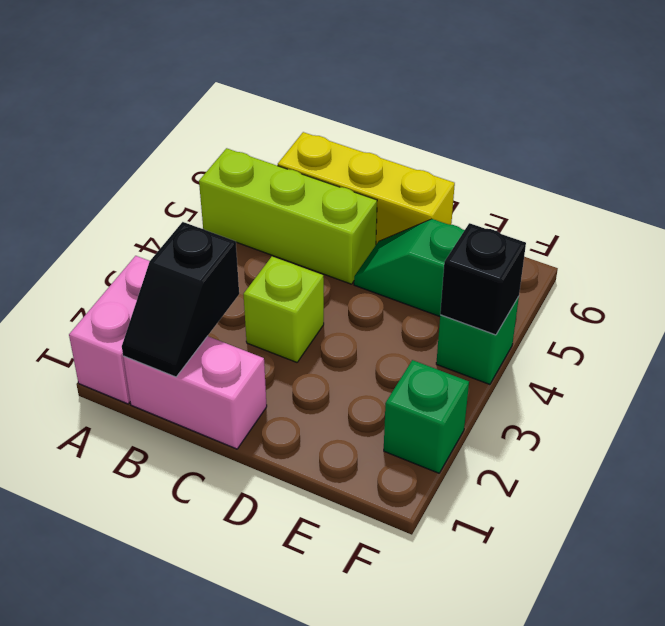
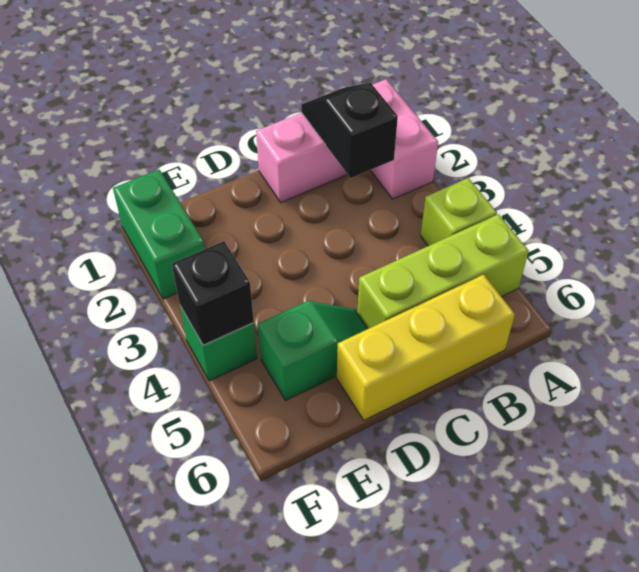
lime brick C3 level 1 -> lime brick A4 level 1
green brick F2 level 1 -> green brick F1:F2 level 1

